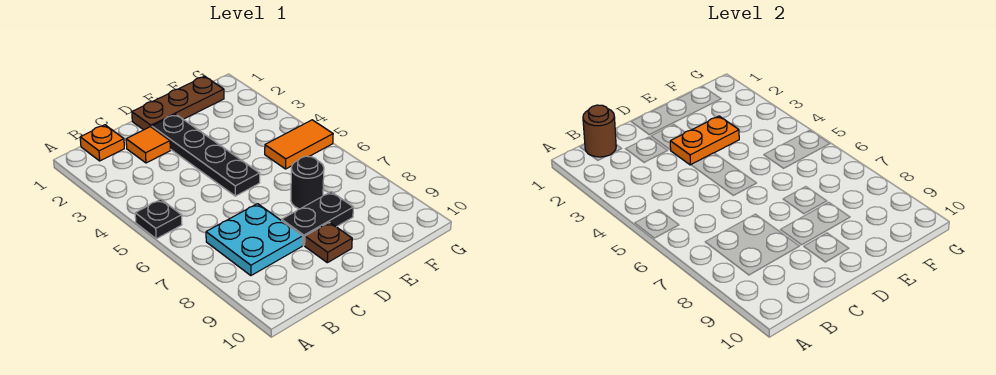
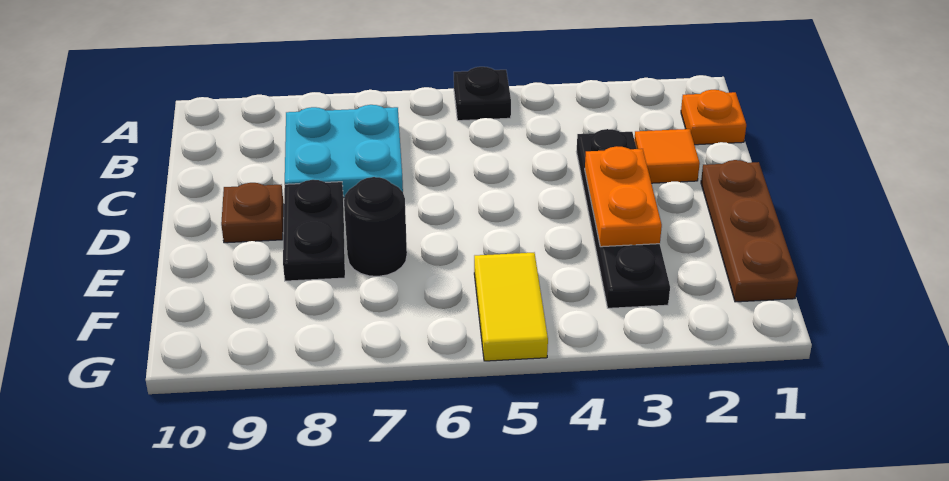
brown round brick B1 level 2 -> none
black plate D2:D5 level 1 -> black plate C3:F3 level 1
orange tile F5:G5 level 1 -> yellow tile F5:G5 level 1

